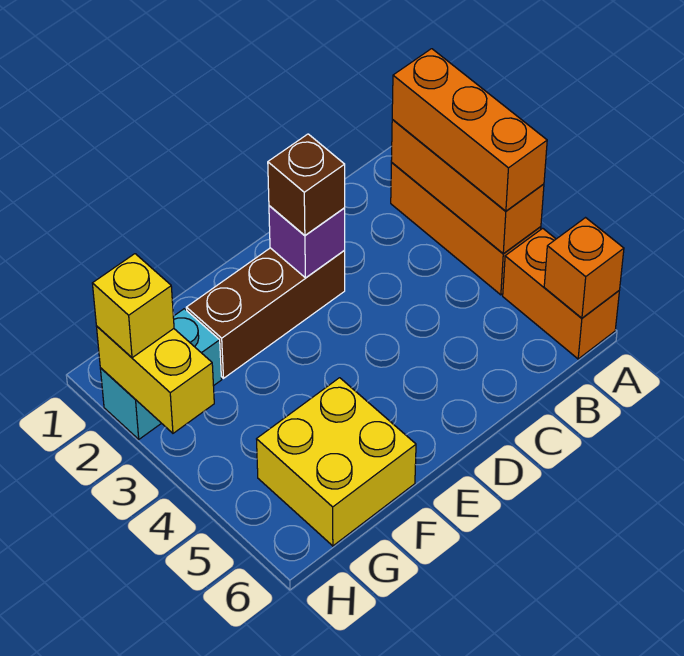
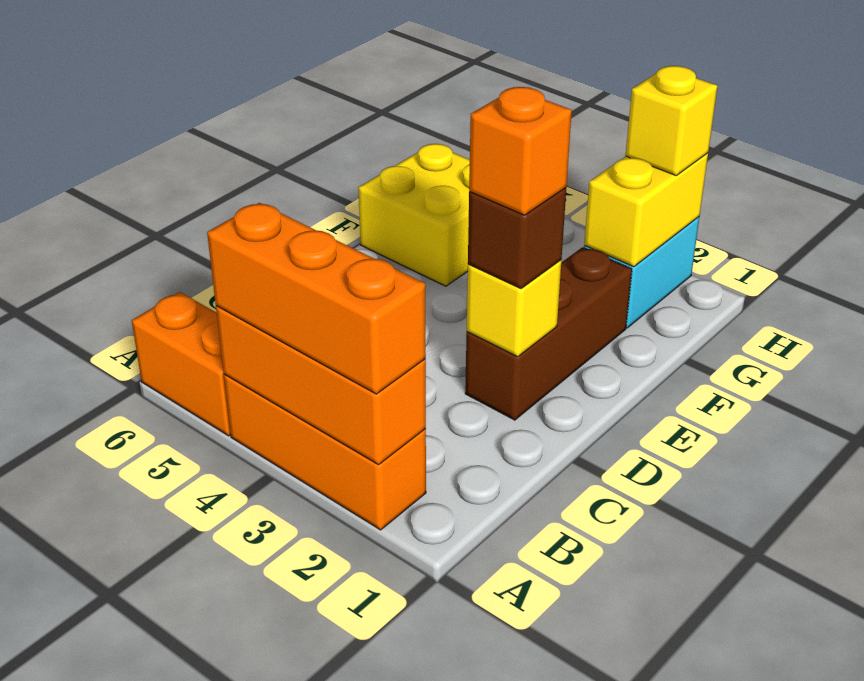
orange brick A6 level 2 -> orange brick D2 level 4
purple brick D2 level 2 -> yellow brick D2 level 2
yellow brick H2:H3 level 2 -> yellow brick G2:H2 level 2

